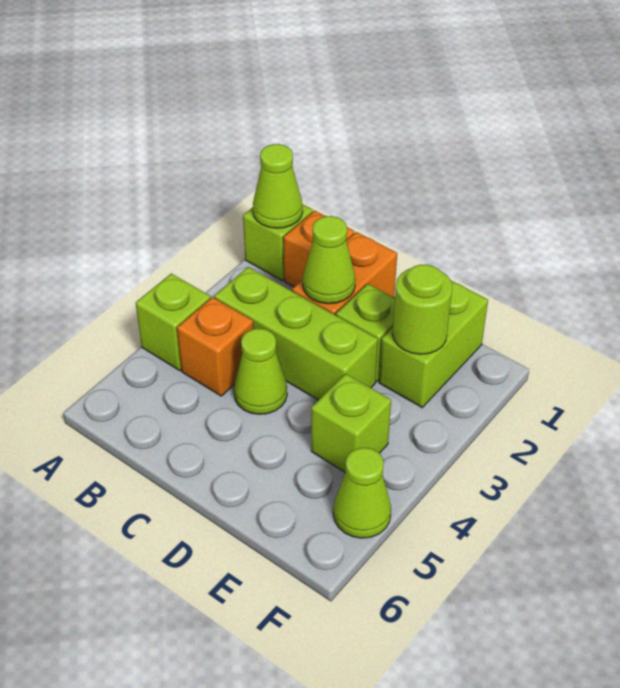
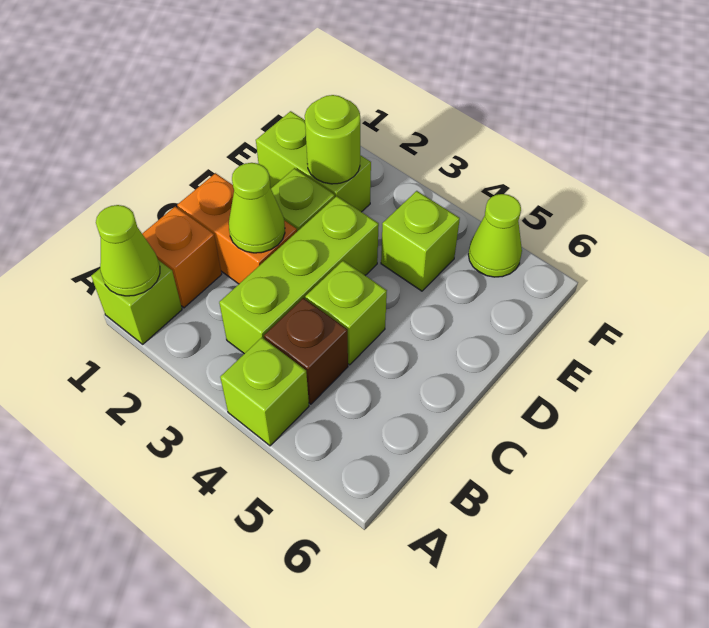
orange brick B4 level 1 -> brown brick B4 level 1
lime cone C4 level 1 -> lime brick C4 level 1

